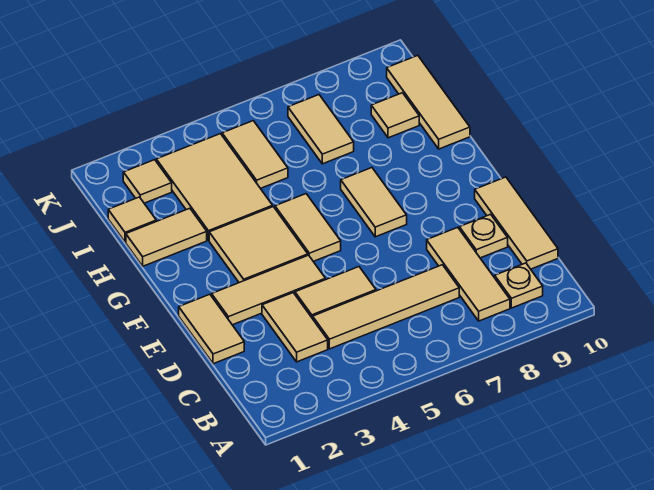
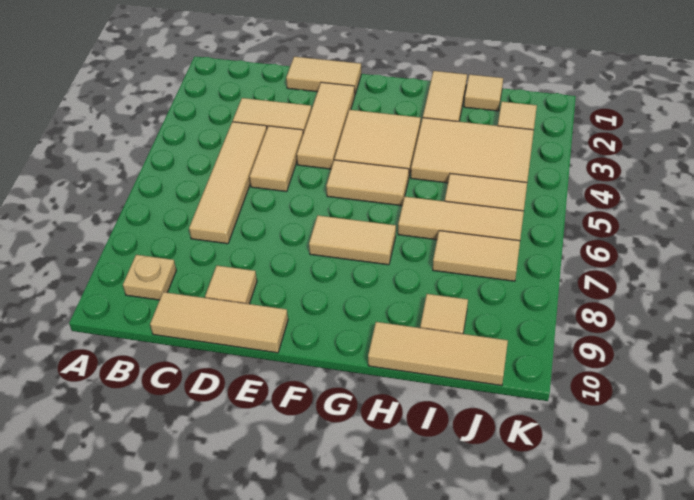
tan tile B8:D8 level 1 -> tan tile H6:J6 level 1
tan plate D9 level 1 -> tan tile D9 level 1

